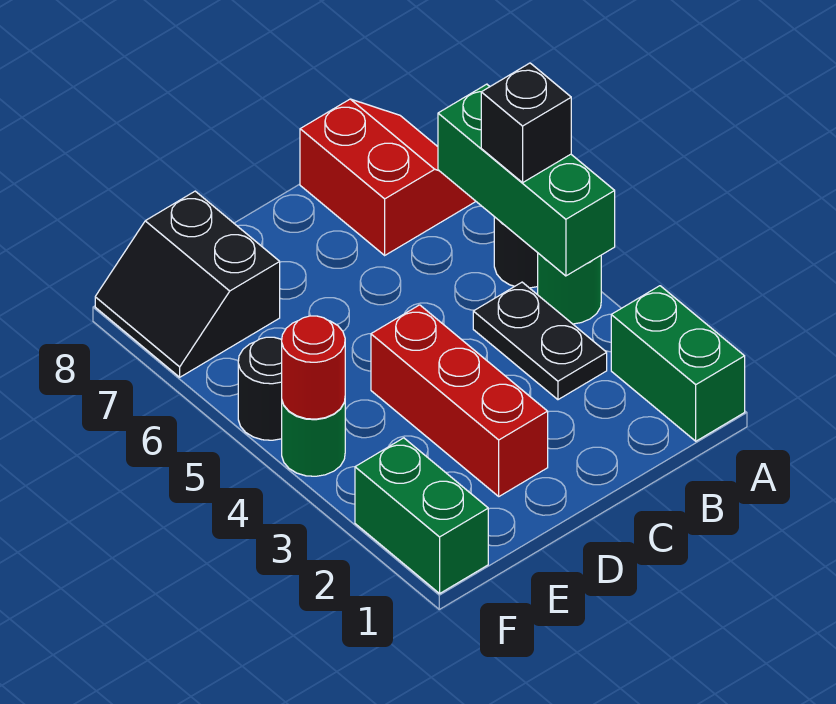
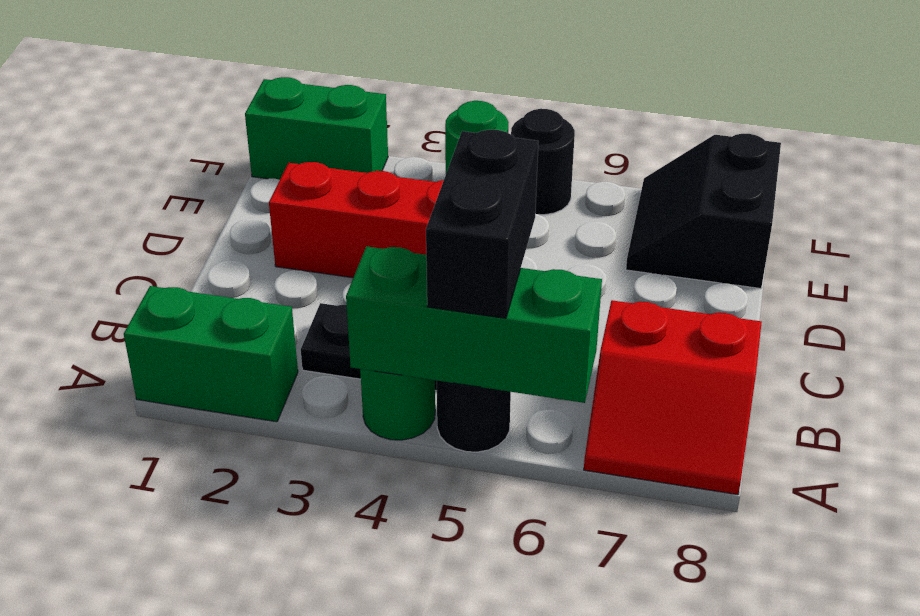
black brick A5 level 3 -> black brick A5:B5 level 3
black slope E7:F8 level 1 top E -> black slope E7:F8 level 1 top 8
red round brick F4 level 2 -> none

